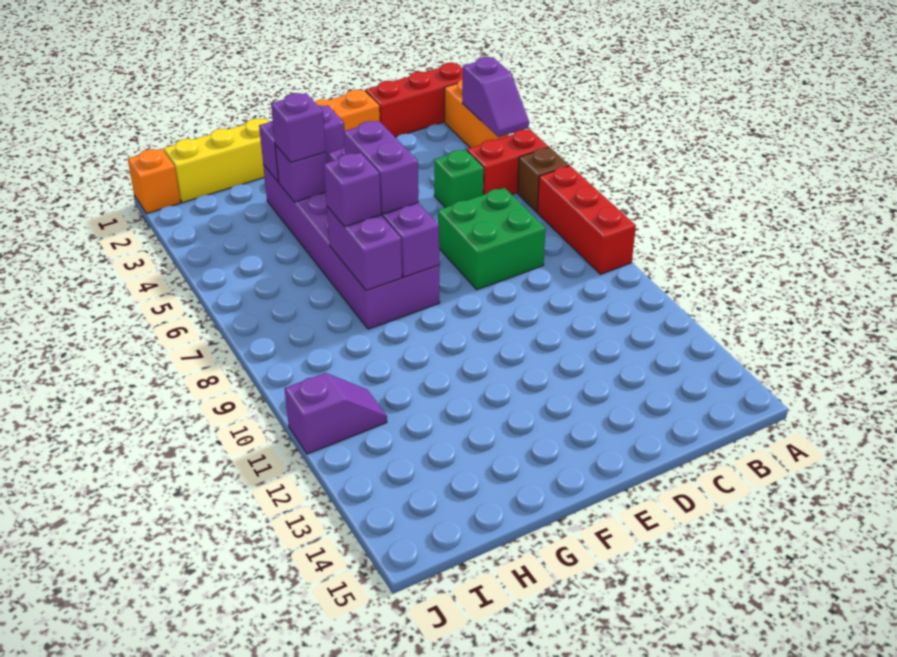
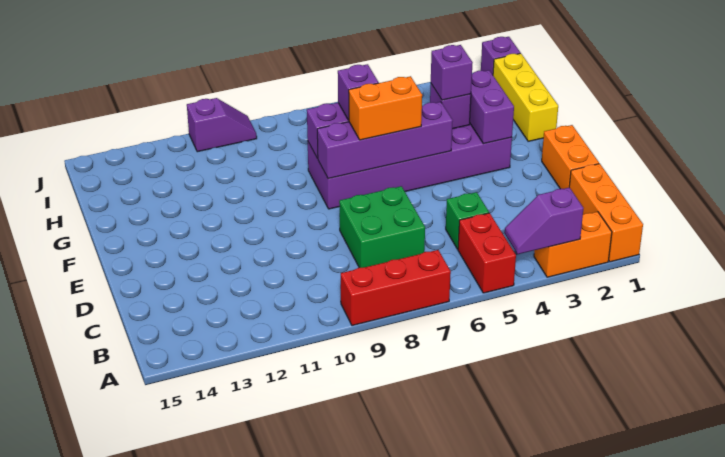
red brick A1:C1 level 1 -> orange brick A1:C1 level 1
brown brick A6 level 1 -> none
purple brick F6:F7 level 3 -> orange brick F6:F7 level 3
purple slope I11:J11 level 1 top J -> purple slope J10:J11 level 1 top 11
orange brick J1 level 1 -> purple brick J1 level 1

